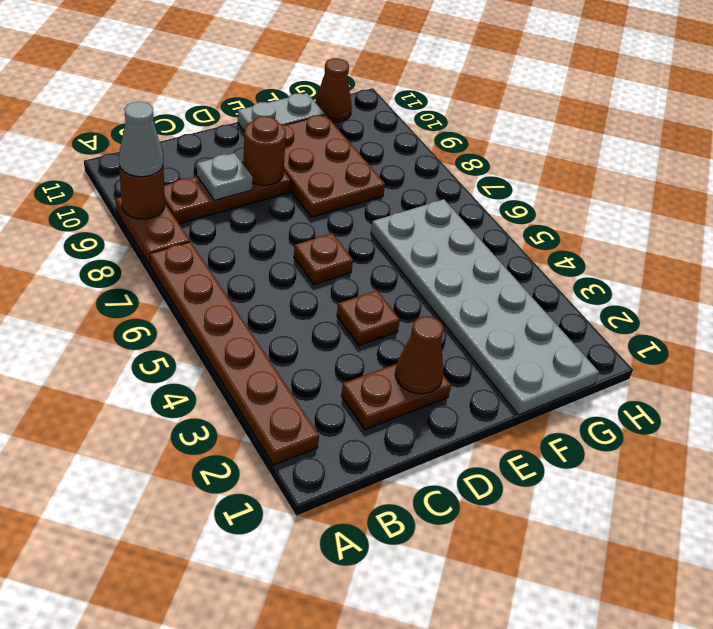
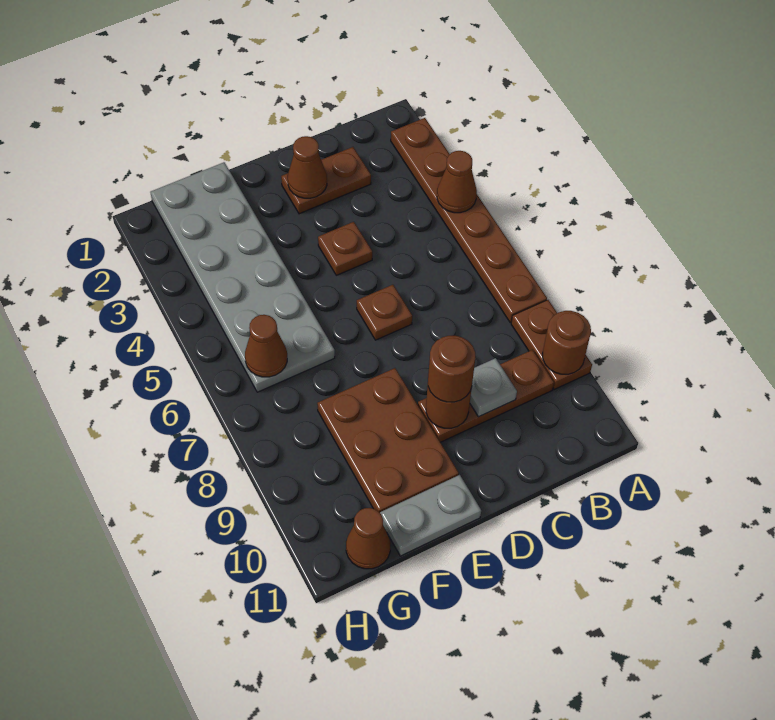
none -> brown cone A4 level 2
grey cone A9 level 3 -> none
none -> brown round brick D9 level 3
none -> brown cone G6 level 2

